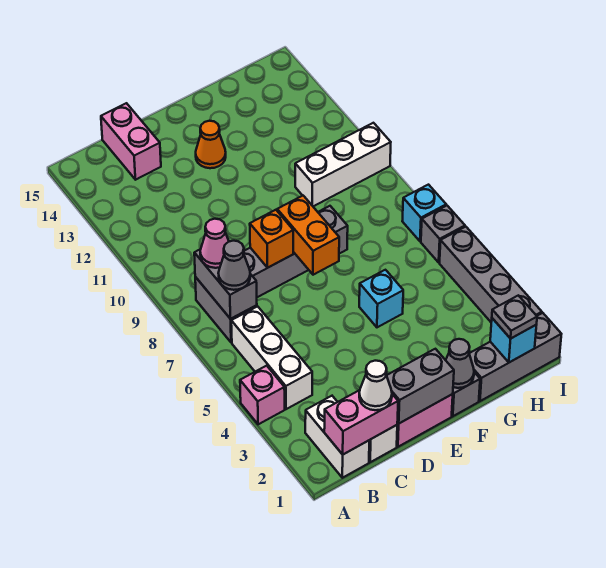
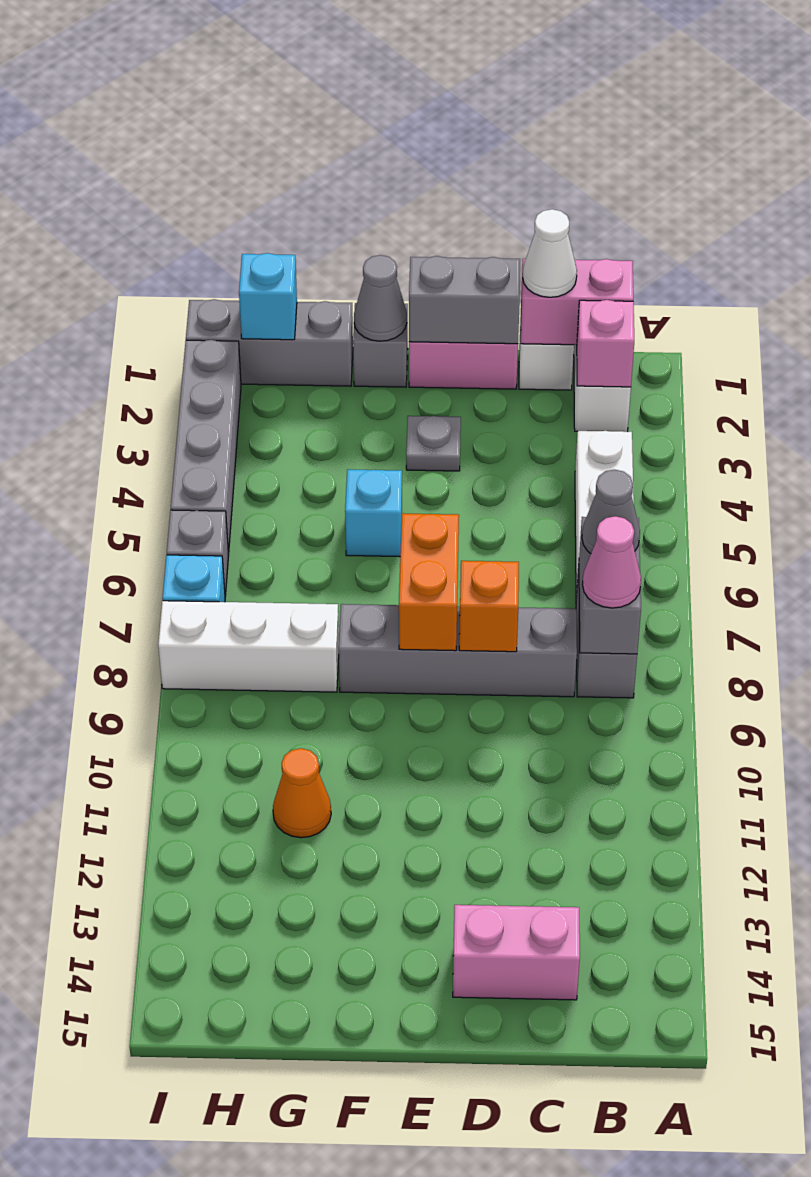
pink brick A4 level 1 -> pink brick B2 level 2
pink brick C14:C15 level 1 -> pink brick C14:D14 level 1
orange cone E13 level 1 -> orange cone G11 level 1
white brick G10:I10 level 1 -> white brick G8:I8 level 1
grey plate H1 level 3 -> grey plate E3 level 1

